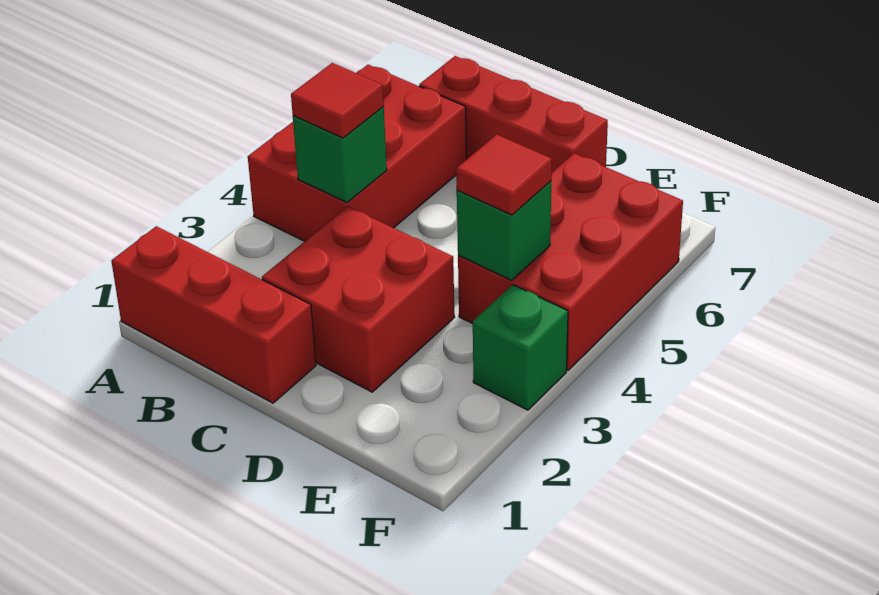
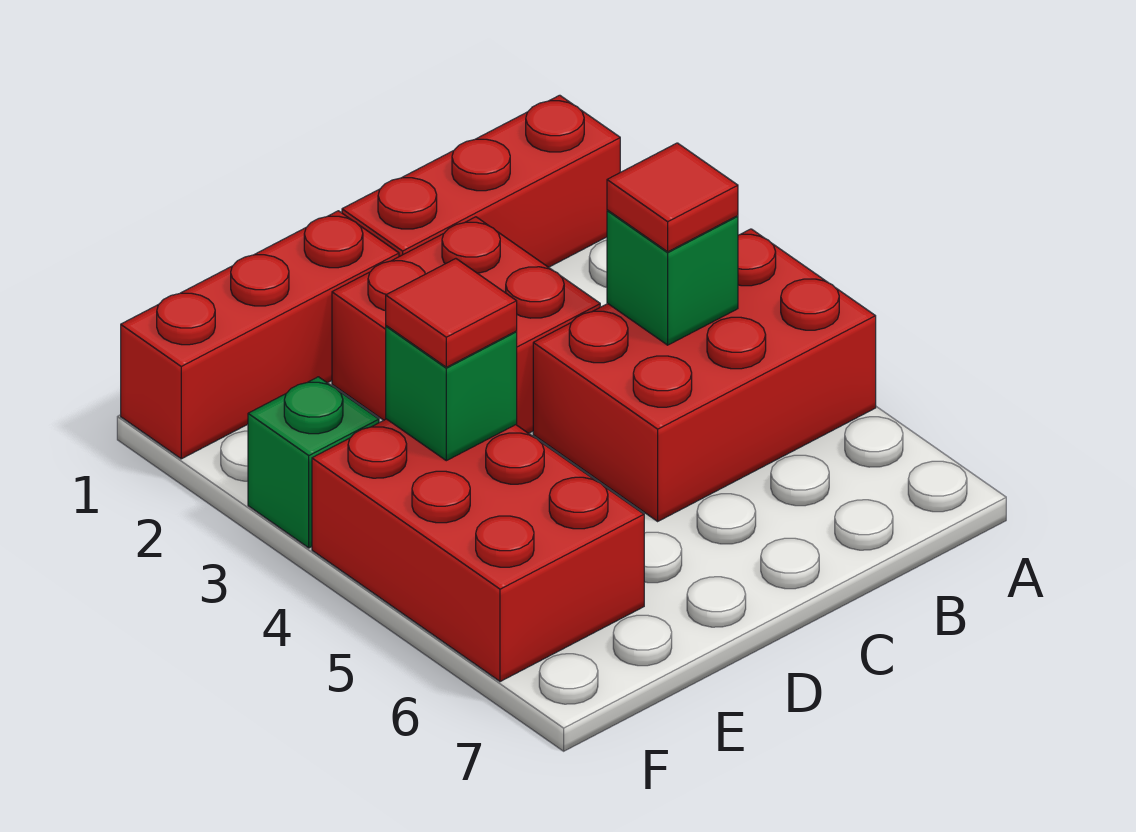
red brick A4:B6 level 1 -> red brick A4:C5 level 1
red brick B7:D7 level 1 -> red brick D1:F1 level 1

